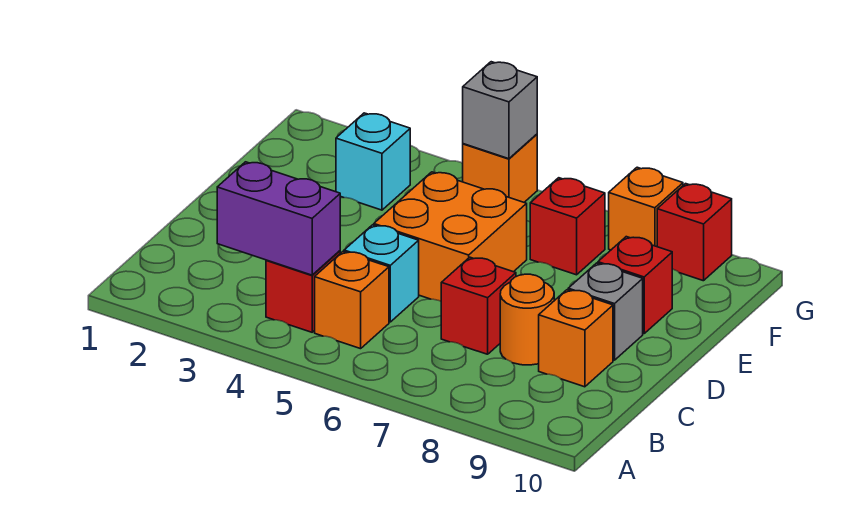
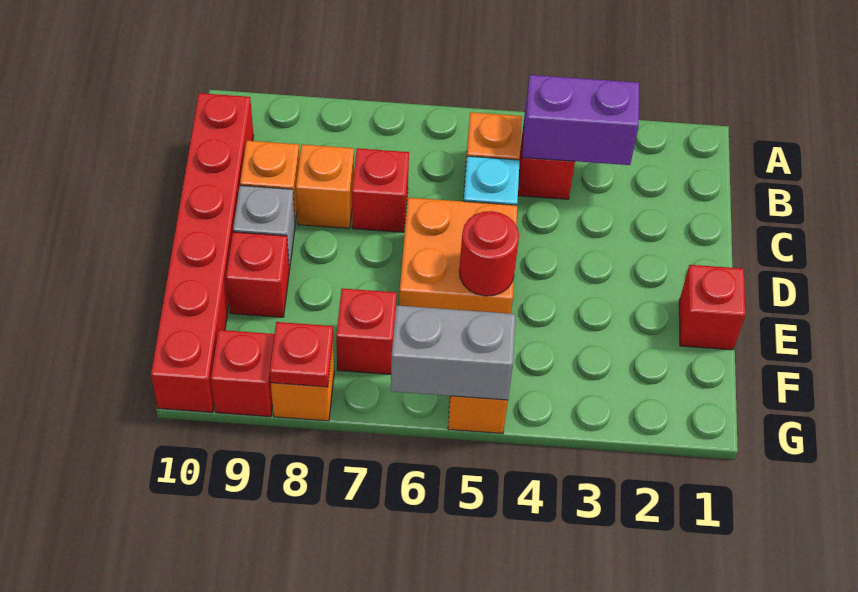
none -> red brick B10:G10 level 1
orange round brick C8 level 1 -> orange brick C8 level 1
none -> red brick E1 level 1
none -> red round brick E5 level 2
cyan brick F3 level 1 -> none
grey brick G5 level 2 -> grey brick G5:G6 level 2
none -> red plate G8 level 2

